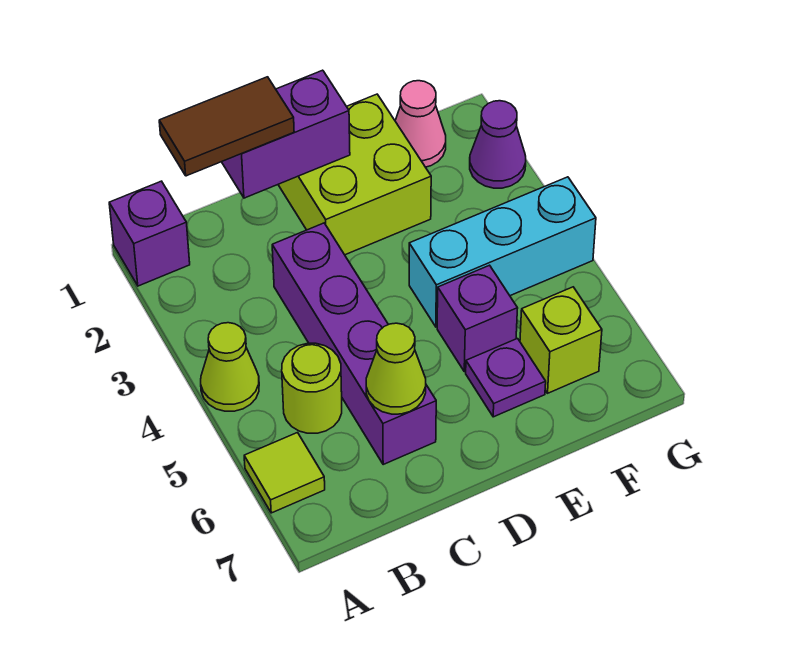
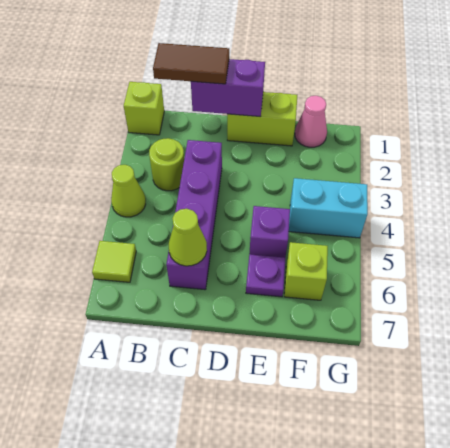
purple brick A1 level 1 -> lime brick A1 level 1
lime round brick B5 level 1 -> lime round brick B3 level 1
lime brick D1:E2 level 1 -> lime brick D1:E1 level 1
cyan brick E4:G4 level 1 -> cyan brick F4:G4 level 1
purple cone G2 level 1 -> none

